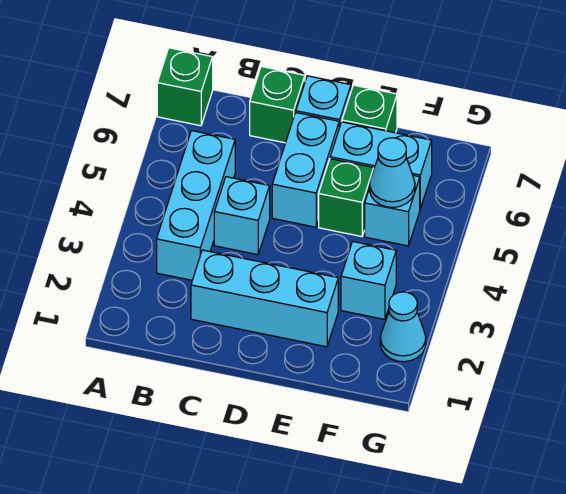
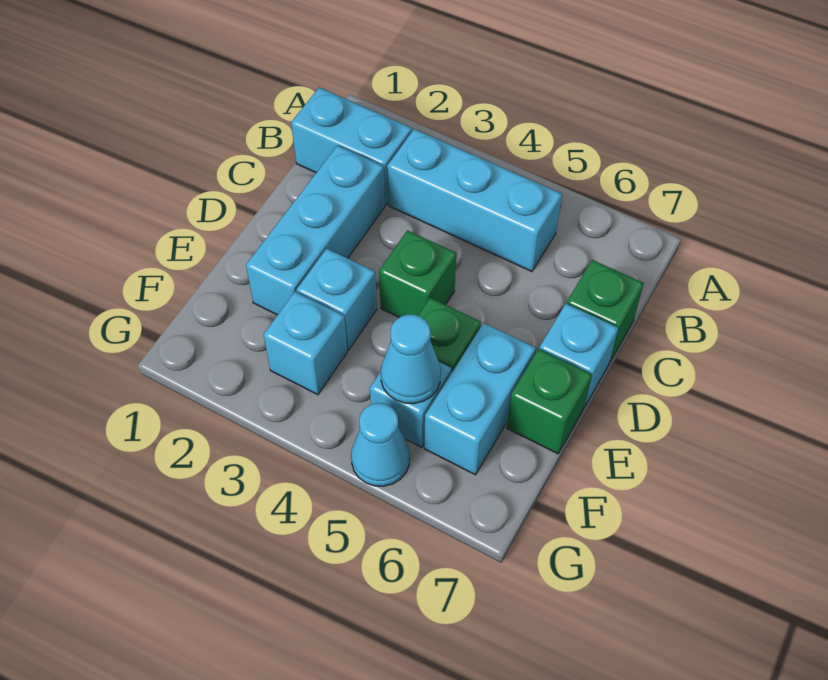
green brick A7 level 1 -> green brick D4 level 1
cyan brick C4 level 1 -> cyan brick E3 level 1
cyan brick D5:D6 level 1 -> cyan brick B1:B2 level 1
cyan cone G2 level 1 -> cyan cone G5 level 1

